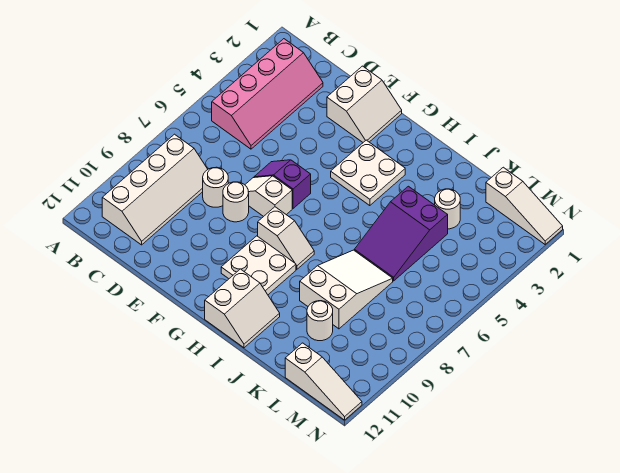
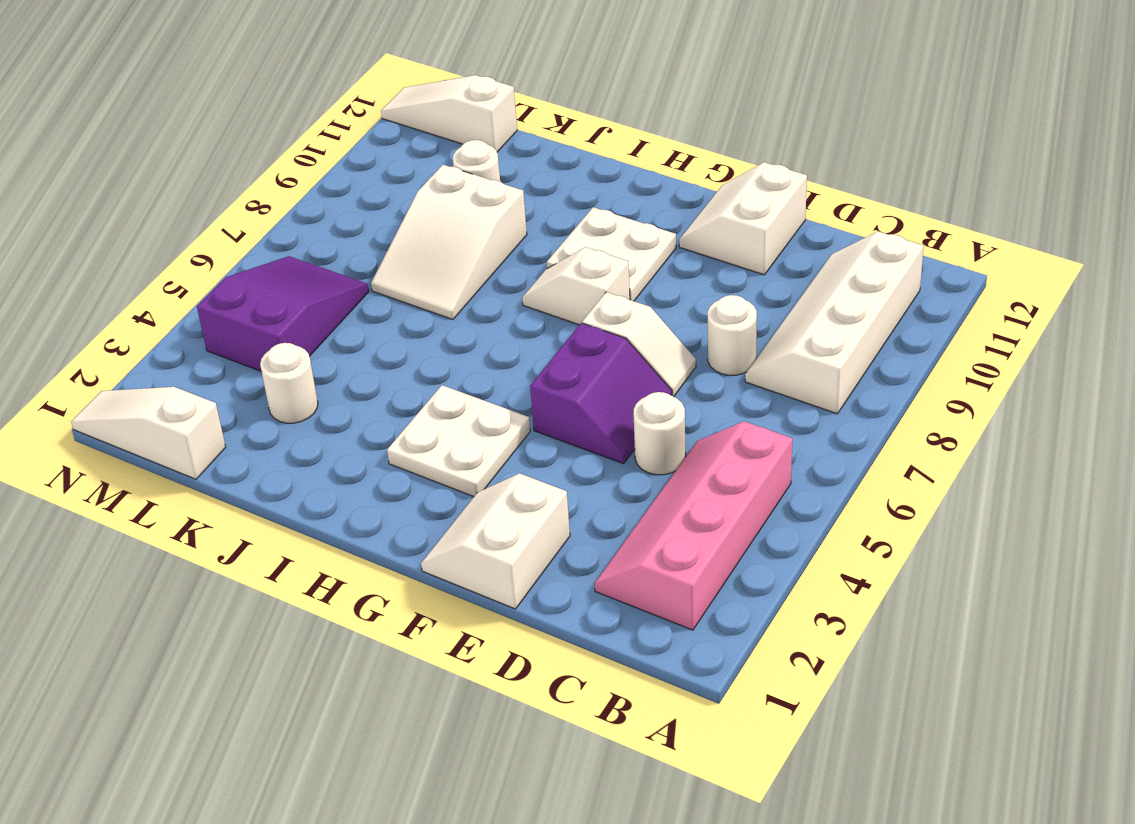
purple slope E6:F6 level 1 top F -> purple slope E5:F6 level 1 top F
white round brick E8 level 1 -> white round brick D5 level 1
white slope H11:I12 level 1 top H -> white slope E11:F12 level 1 top E
purple slope J4:K6 level 1 top 4 -> purple slope L4:M6 level 1 top 4

